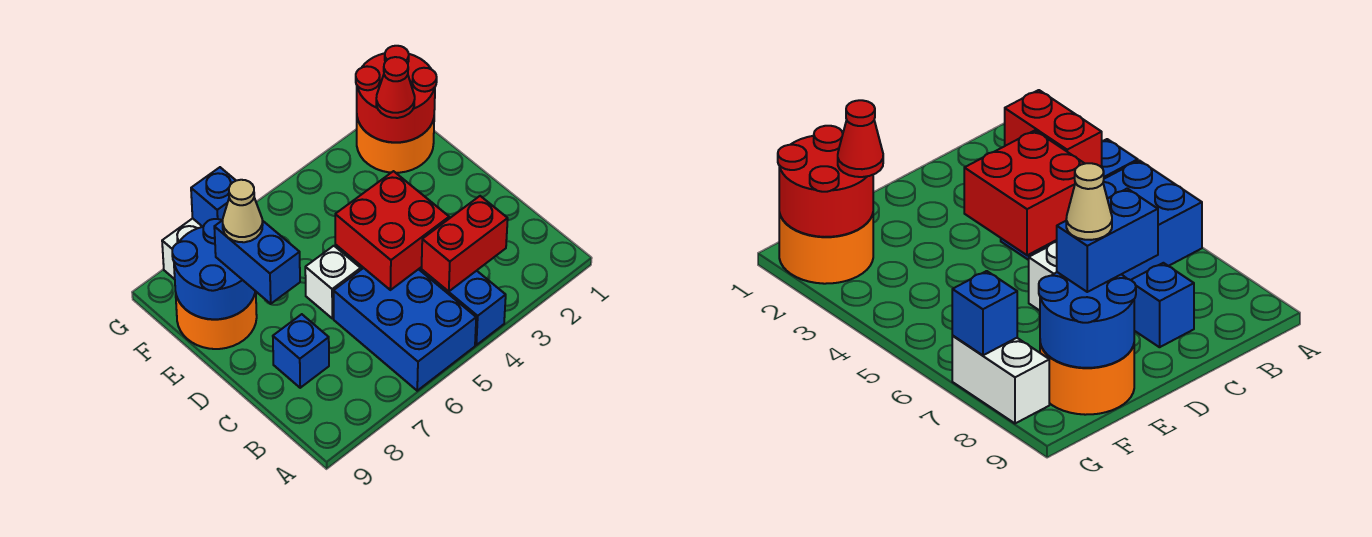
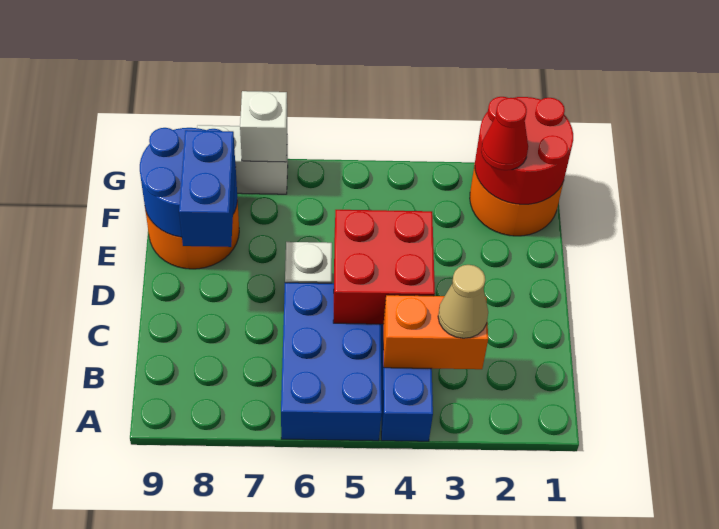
red brick B3:B4 level 2 -> orange brick B3:B4 level 2
blue brick C8 level 1 -> none
tan cone E8 level 4 -> tan cone B3 level 3
blue brick G7 level 2 -> white brick G7 level 2

